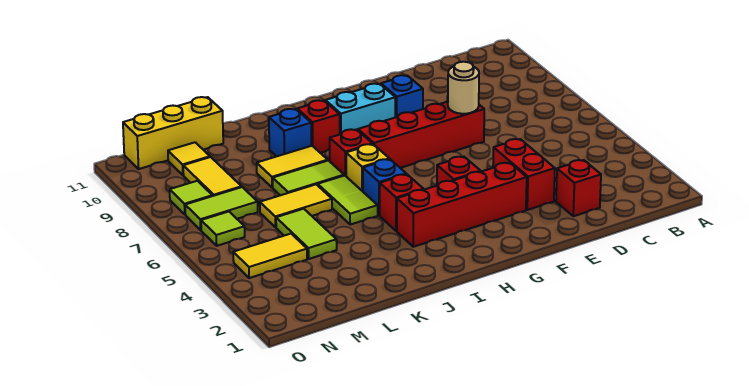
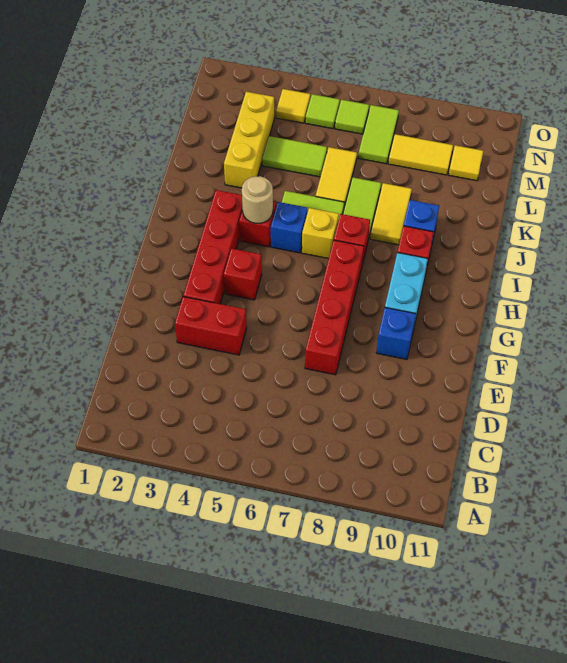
red brick D2 level 1 -> none
tan round brick E7 level 2 -> tan round brick I4 level 2
yellow brick L11:N11 level 1 -> yellow brick K3:M3 level 1
yellow tile M4:N4 level 1 -> yellow tile N4 level 1
lime tile N8 level 1 -> lime tile N5 level 1

